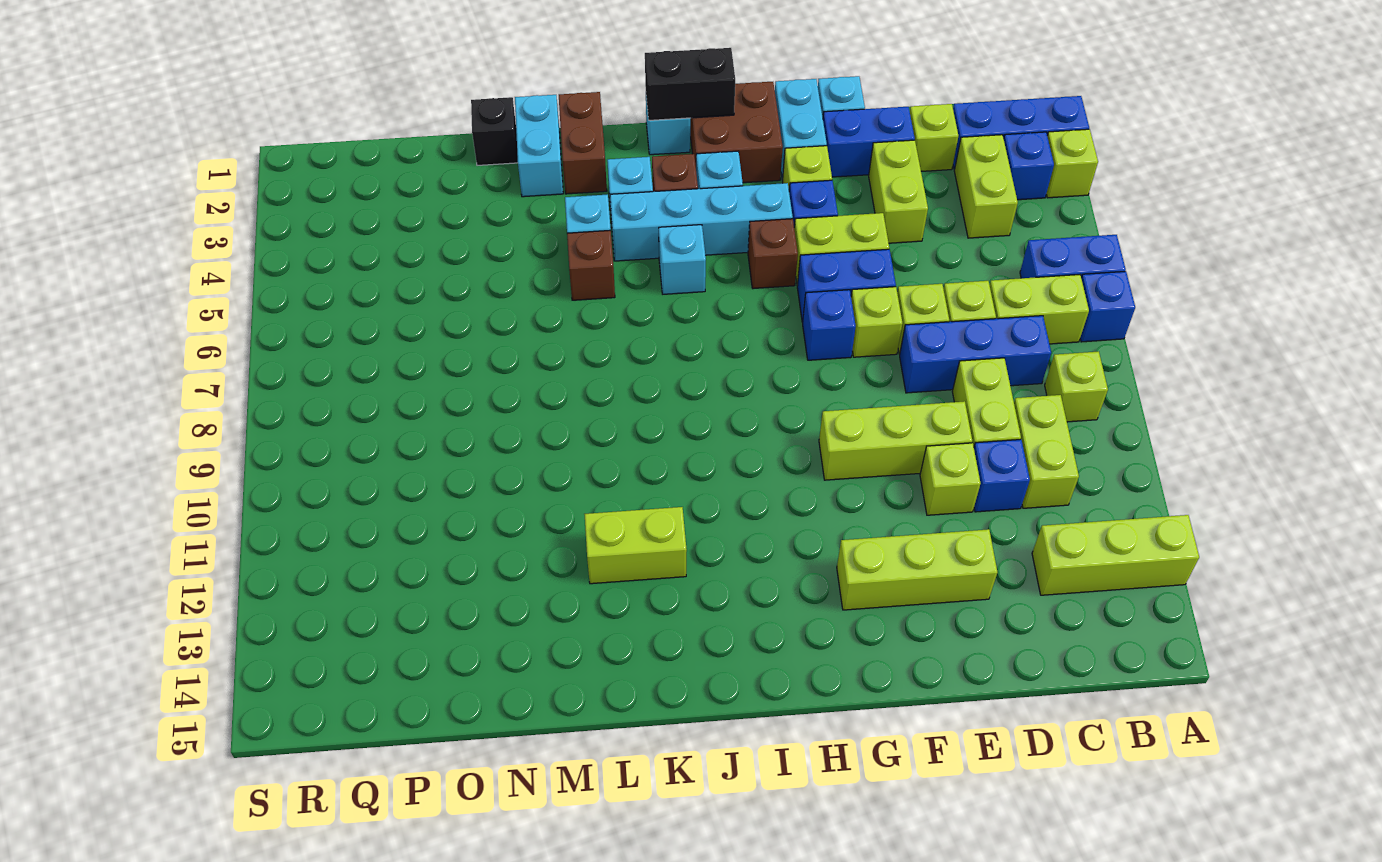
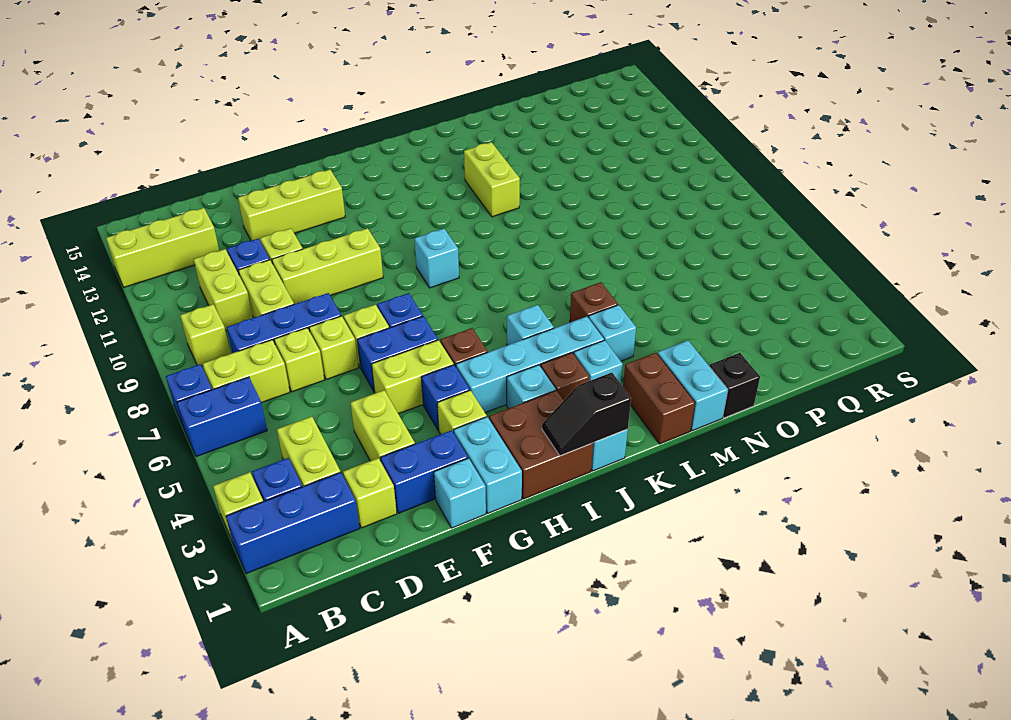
black brick I1:J1 level 2 -> black slope I1:J1 level 2 top J
none -> cyan brick I9 level 1
lime brick K12:L12 level 1 -> lime brick L11:L12 level 1

